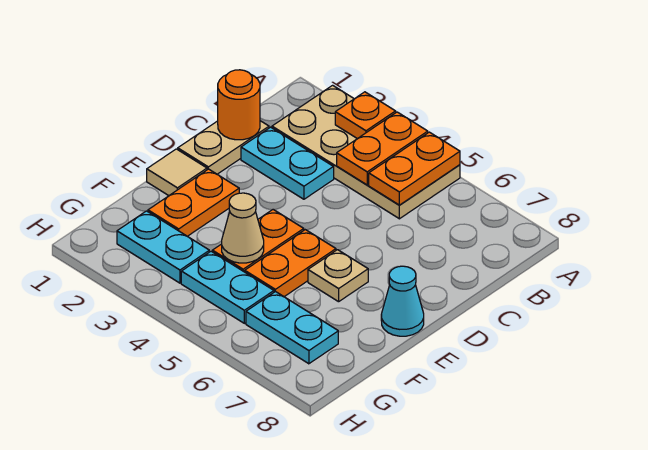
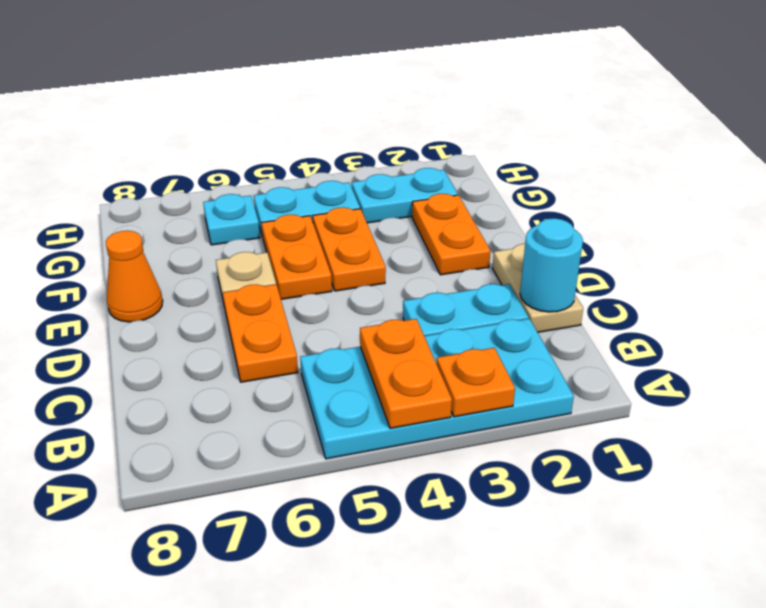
tan plate A2:B5 level 1 -> cyan plate A2:B5 level 1
orange plate A5:B5 level 2 -> orange plate C6:D6 level 1
orange round brick C1 level 2 -> cyan round brick C1 level 2
tan tile E1 level 1 -> none
cyan cone E8 level 1 -> orange cone E8 level 1
tan cone F4 level 2 -> none
cyan plate G6:G7 level 1 -> cyan plate G6 level 1

